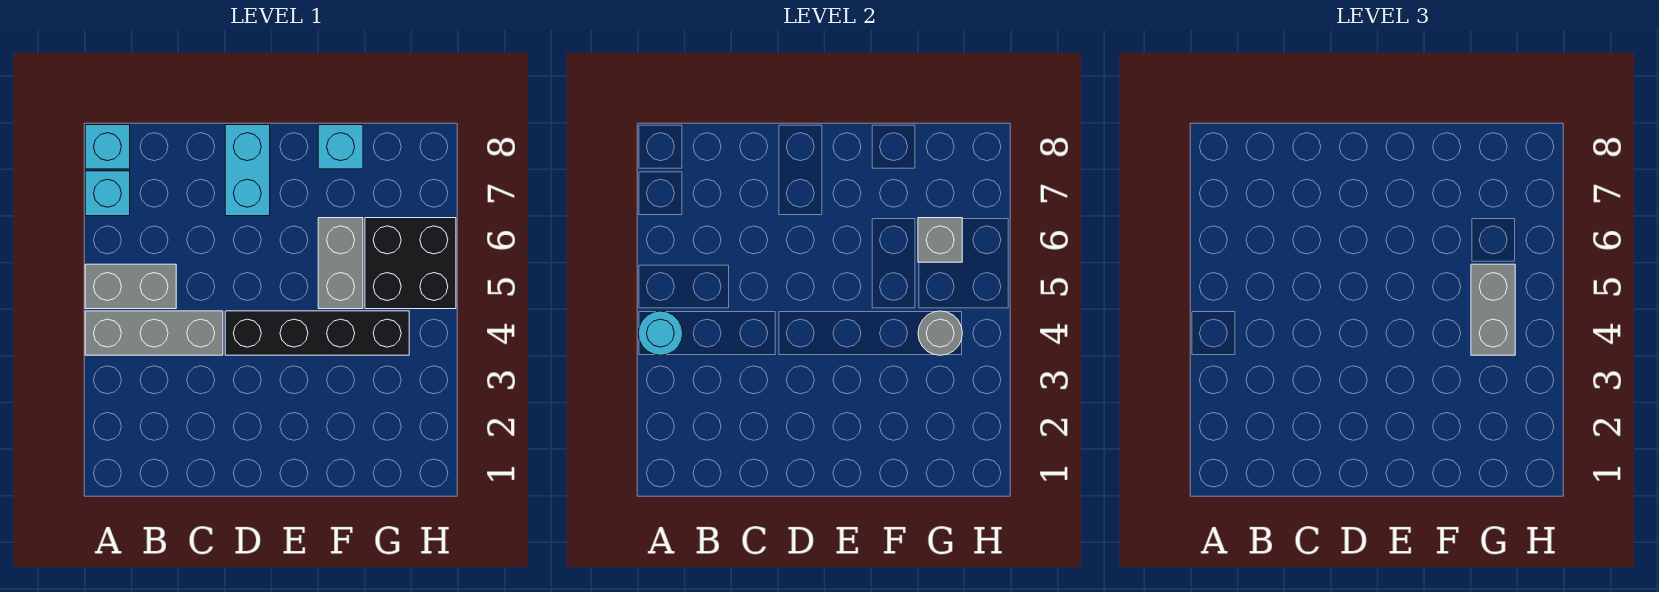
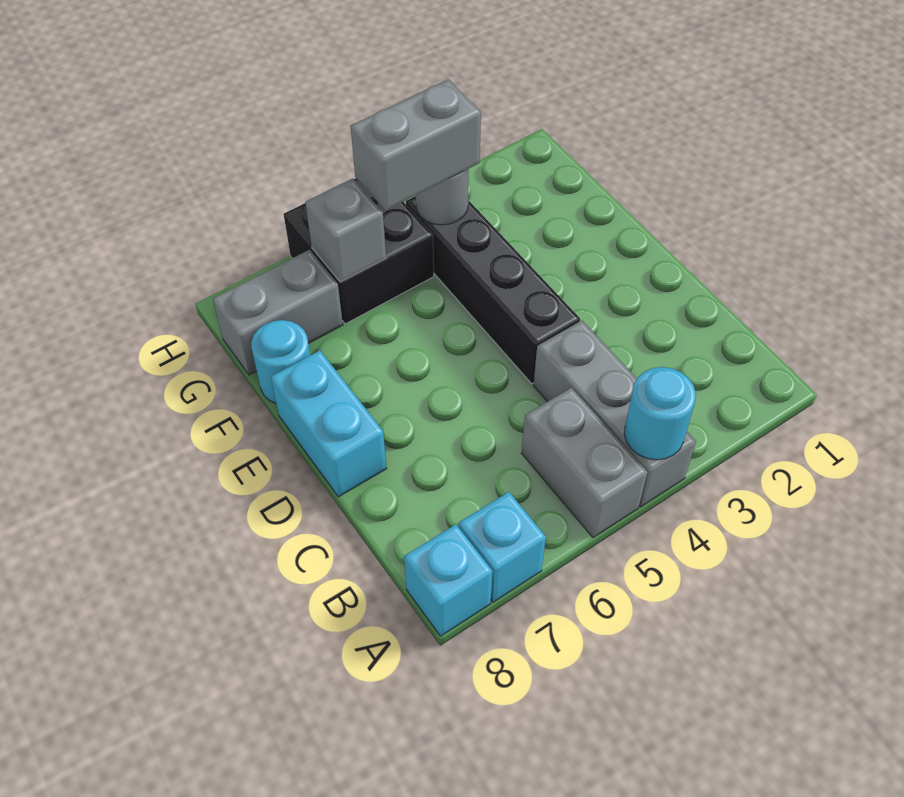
cyan brick D7:D8 level 1 -> cyan brick D8:E8 level 1
grey brick F5:F6 level 1 -> grey brick G7:G8 level 1
cyan brick F8 level 1 -> cyan round brick F8 level 1

